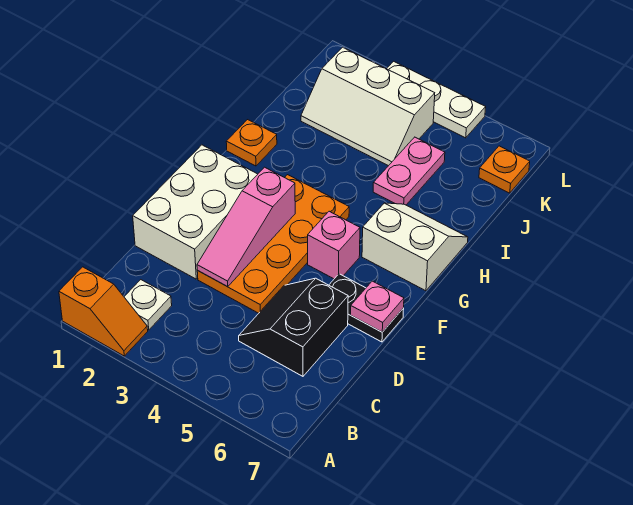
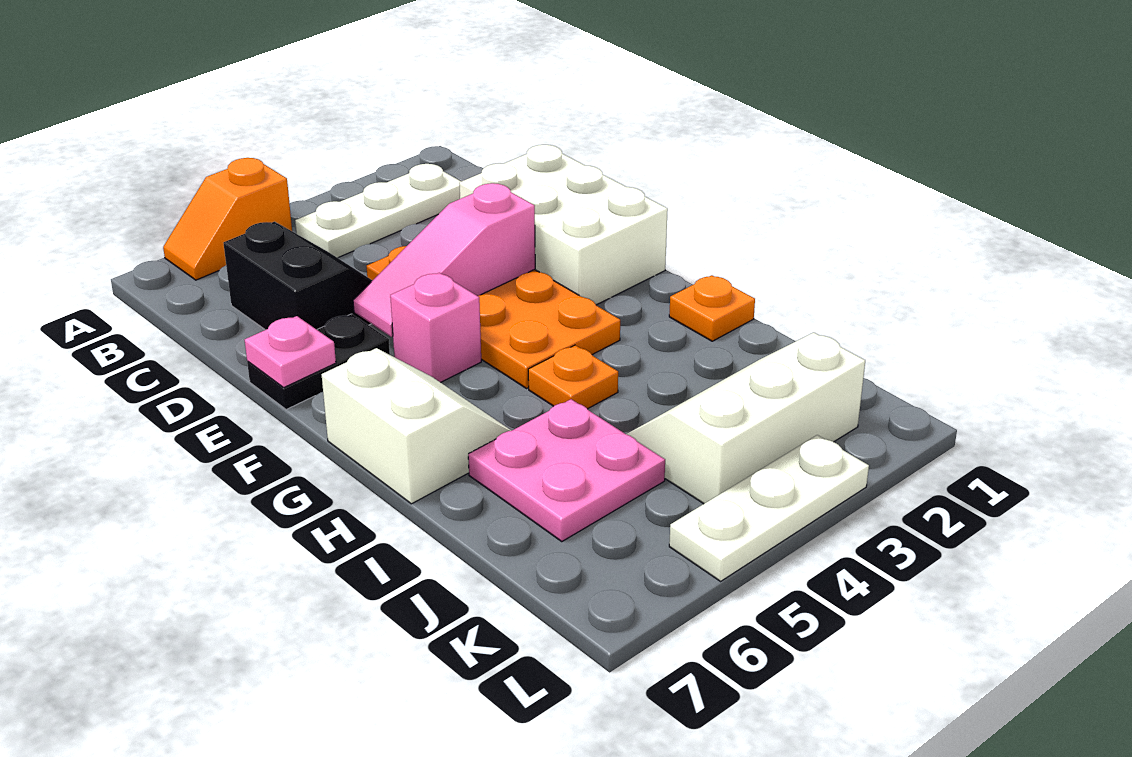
orange slope A1:A2 level 1 top 1 -> orange slope A5:A6 level 1 top 5
white plate B2 level 1 -> white plate B2:B4 level 1
pink slope D3:F3 level 2 top F -> pink slope E3:E5 level 2 top 3
white slope G6:H7 level 1 top G -> white slope G6:H7 level 1 top 7
pink plate I5:J5 level 1 -> pink plate I5:J6 level 1
orange plate K7 level 1 -> orange plate H4 level 1

